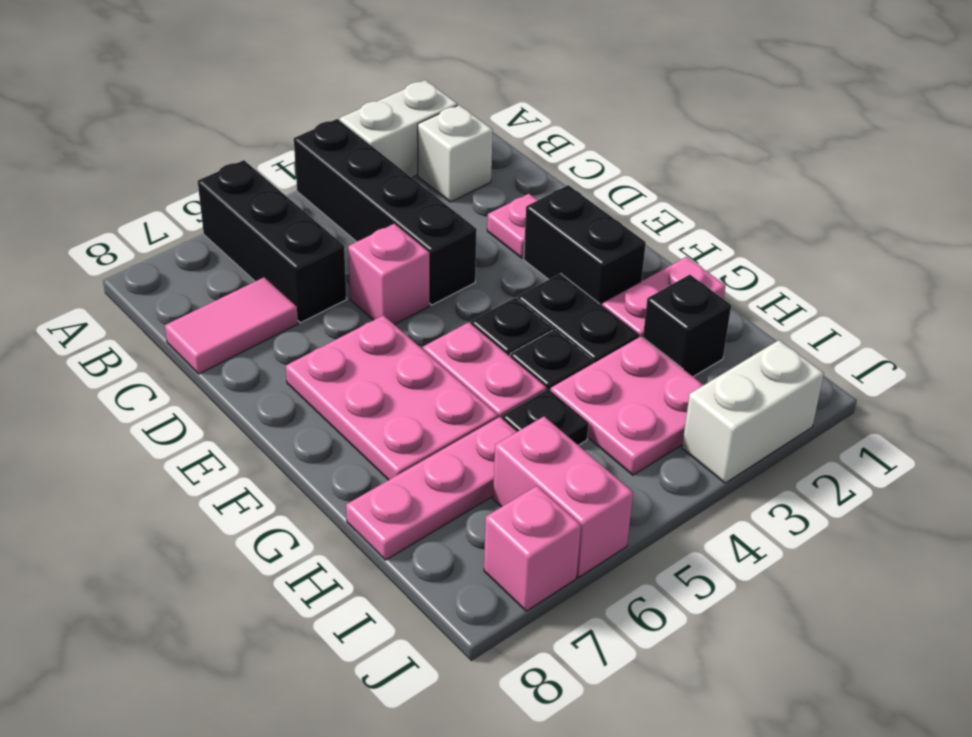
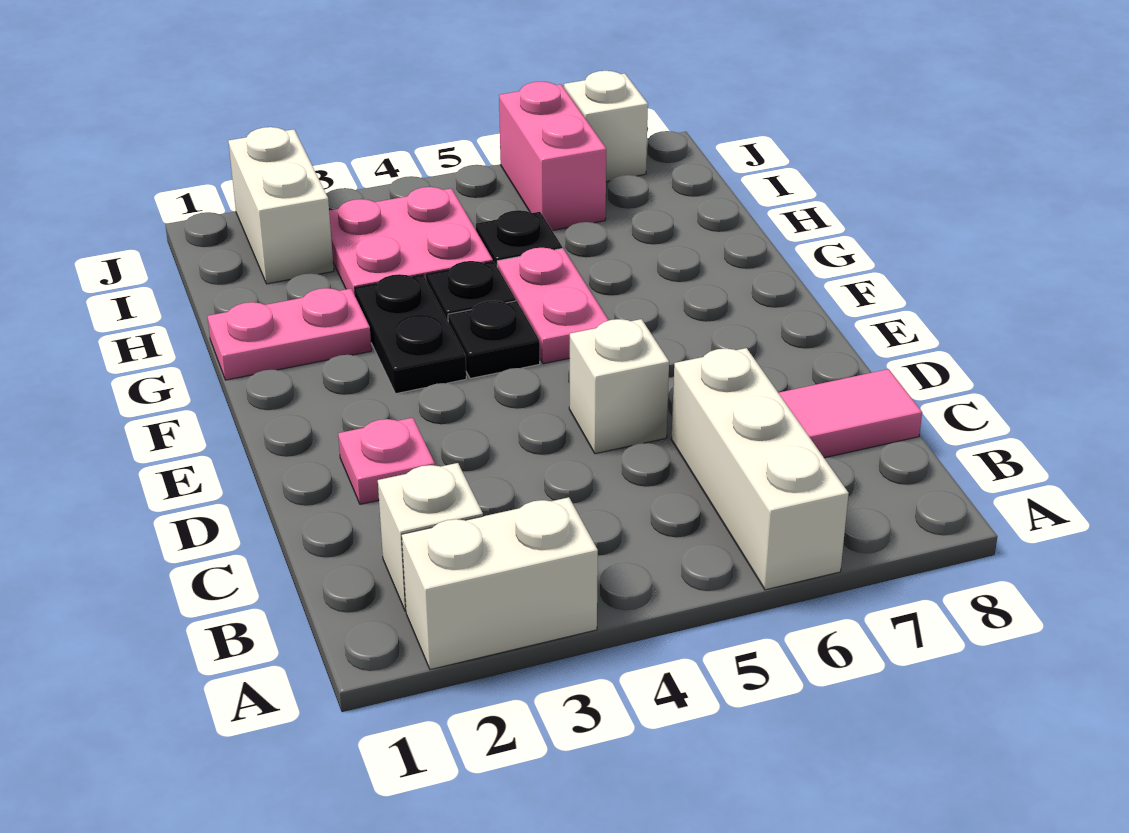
black brick A4:D4 level 1 -> none
black brick A6:C6 level 1 -> white brick A6:C6 level 1
pink brick D5 level 1 -> white brick D5 level 1
black brick E2:F2 level 1 -> none
pink plate E6:G7 level 1 -> none
black brick H2 level 1 -> none
pink plate H6:H8 level 1 -> none
white brick J2:J3 level 1 -> white brick I2:J2 level 1
pink brick J7 level 1 -> white brick J7 level 1

